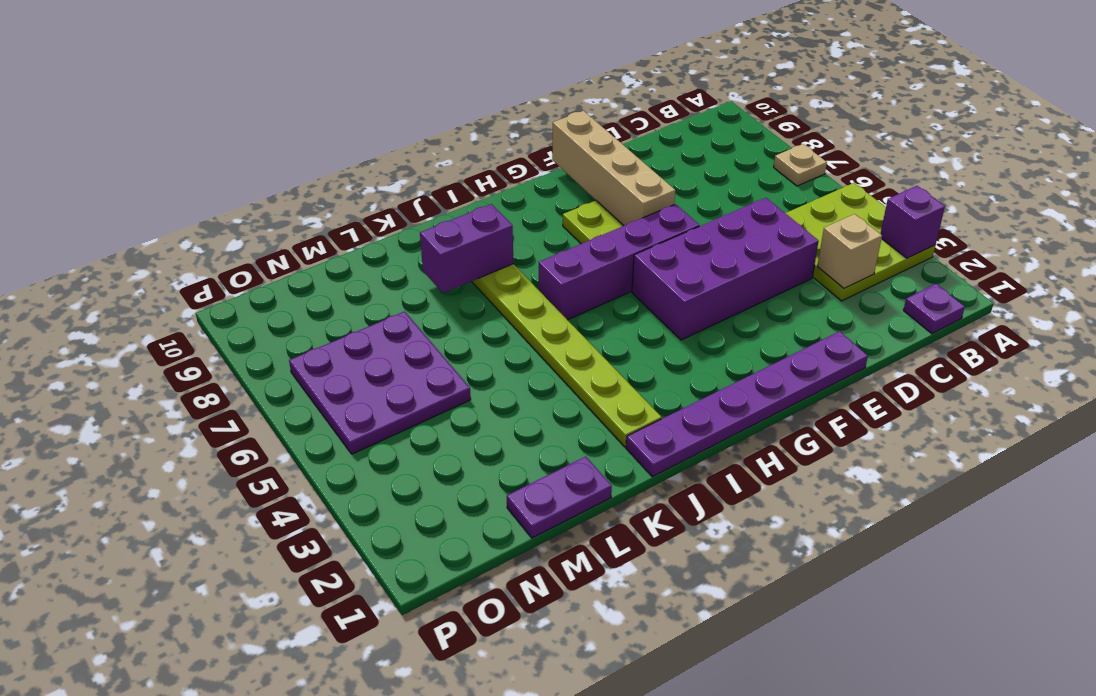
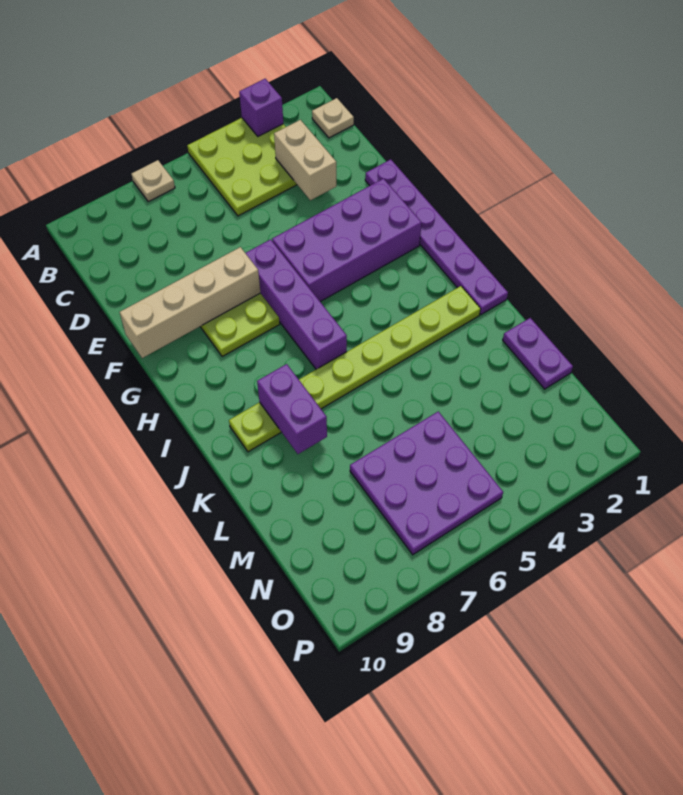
purple plate B1 level 1 -> tan plate B1 level 1
tan brick C3 level 2 -> tan brick C3:D3 level 2
purple brick D4:G5 level 1 -> purple brick F2:G5 level 1

